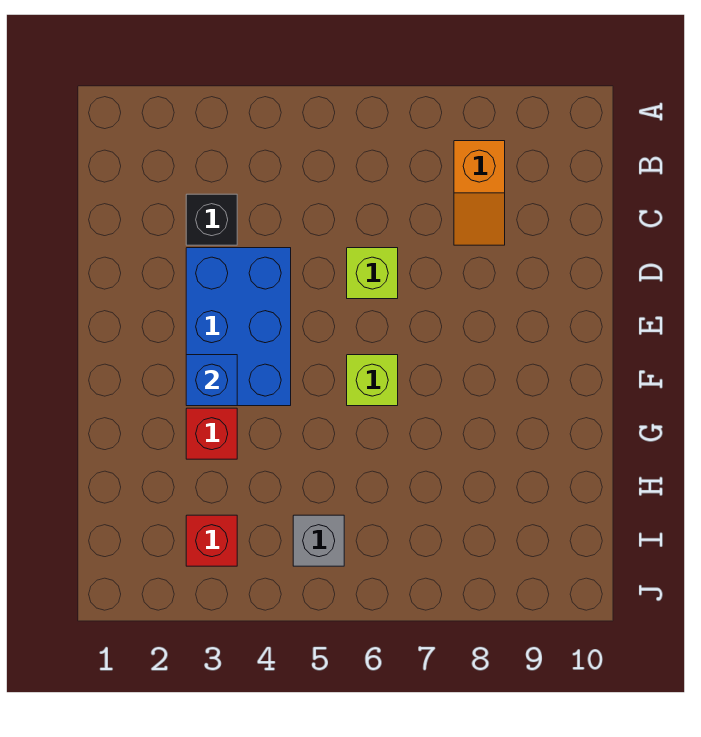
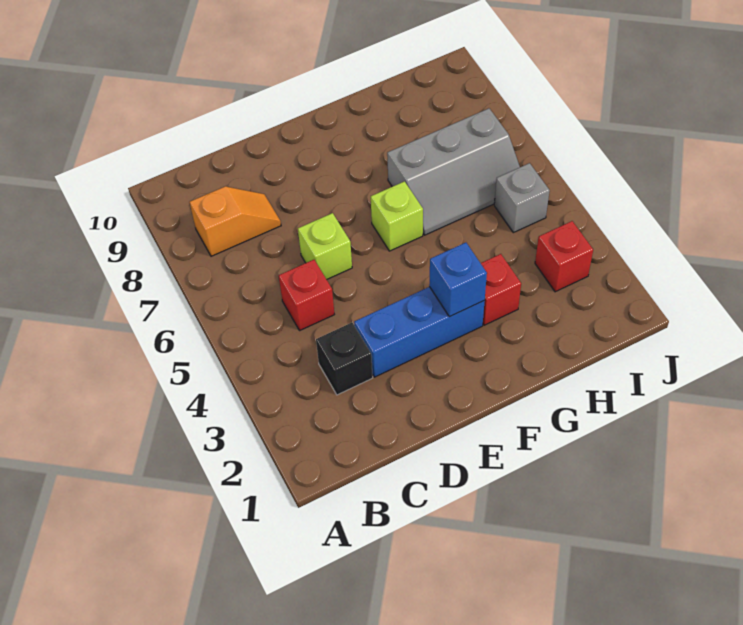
none -> red brick C5 level 1
blue brick D3:F4 level 1 -> blue brick D3:F3 level 1
none -> grey slope G6:I7 level 1 top 7

